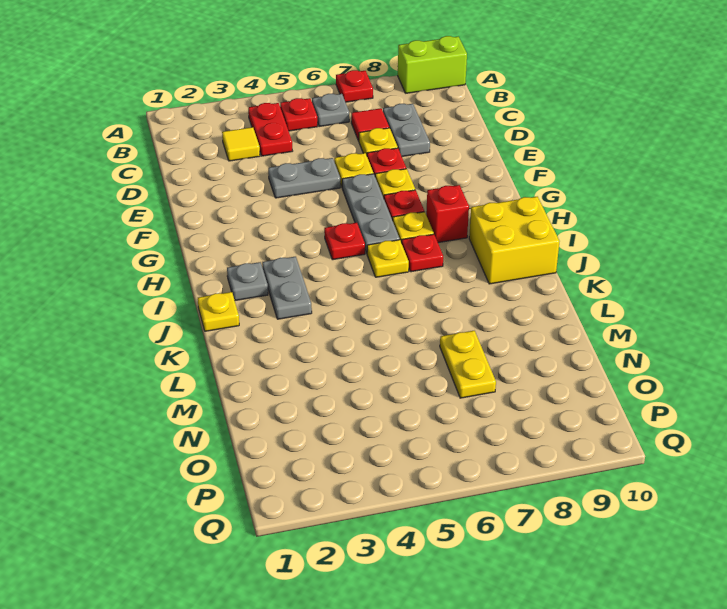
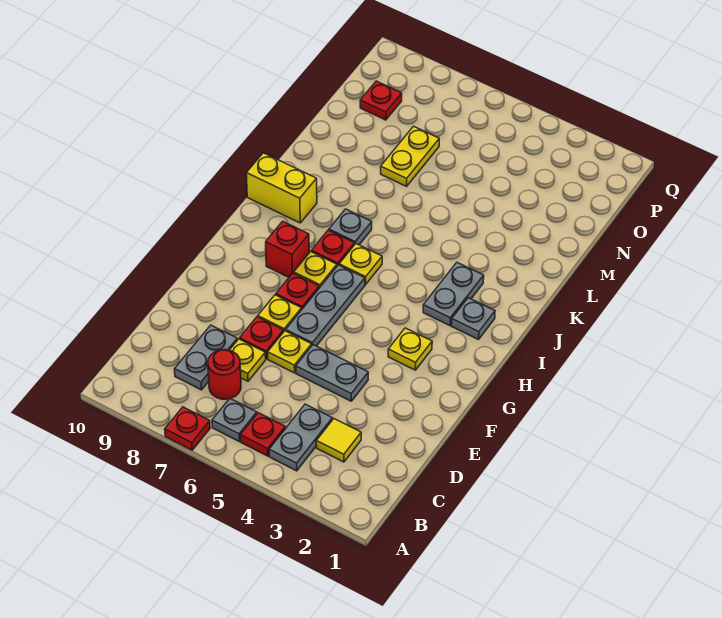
lime brick A9:A10 level 1 -> none
red plate B4:C4 level 1 -> grey plate B4:C4 level 1
red tile C7 level 1 -> red round brick C7 level 1
red plate H5 level 1 -> red plate O9 level 1
yellow brick I9:J10 level 1 -> yellow brick J9:J10 level 1
yellow plate J1 level 1 -> yellow plate G3 level 1
none -> grey plate J7 level 1

